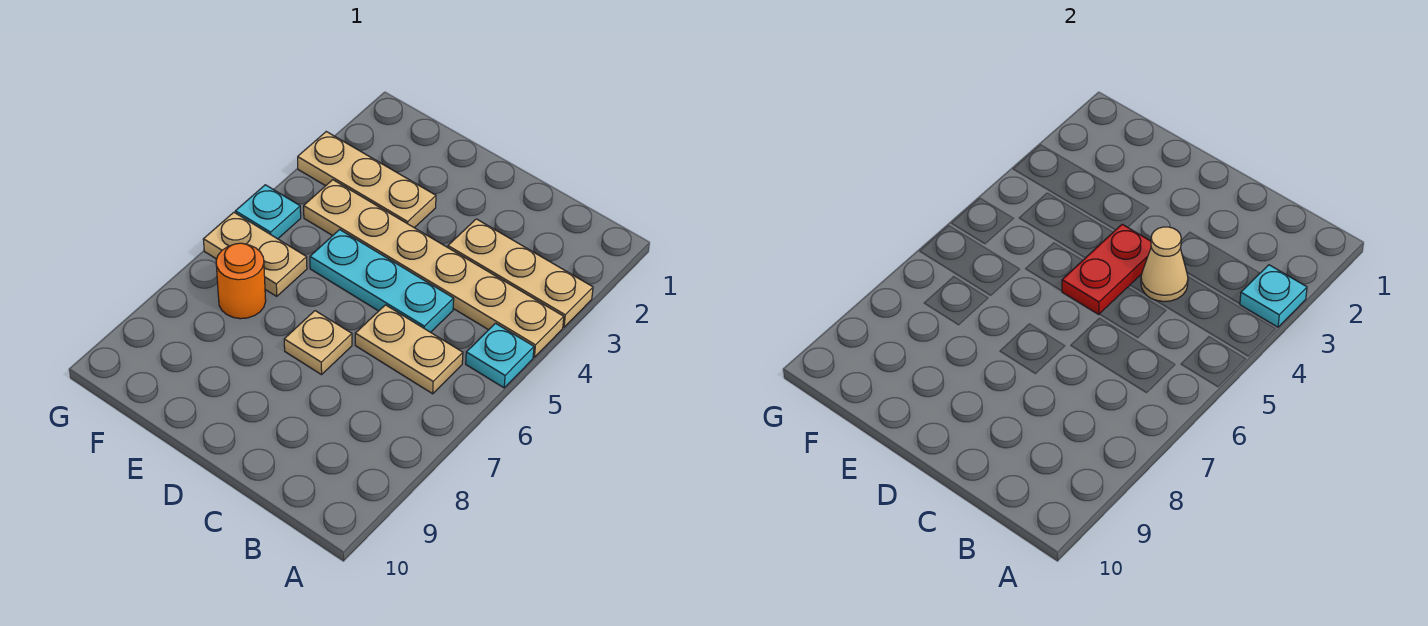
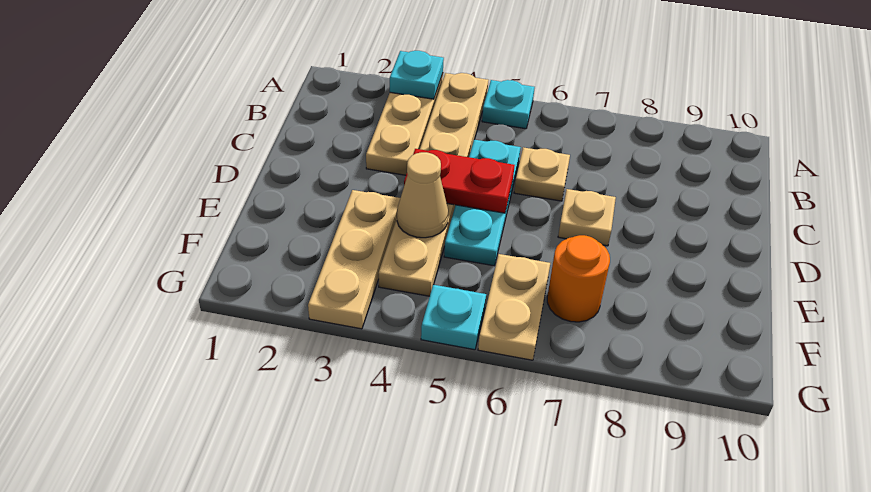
tan plate B6:C6 level 1 -> tan plate C6 level 1
tan cone C4 level 2 -> tan cone E4 level 2

